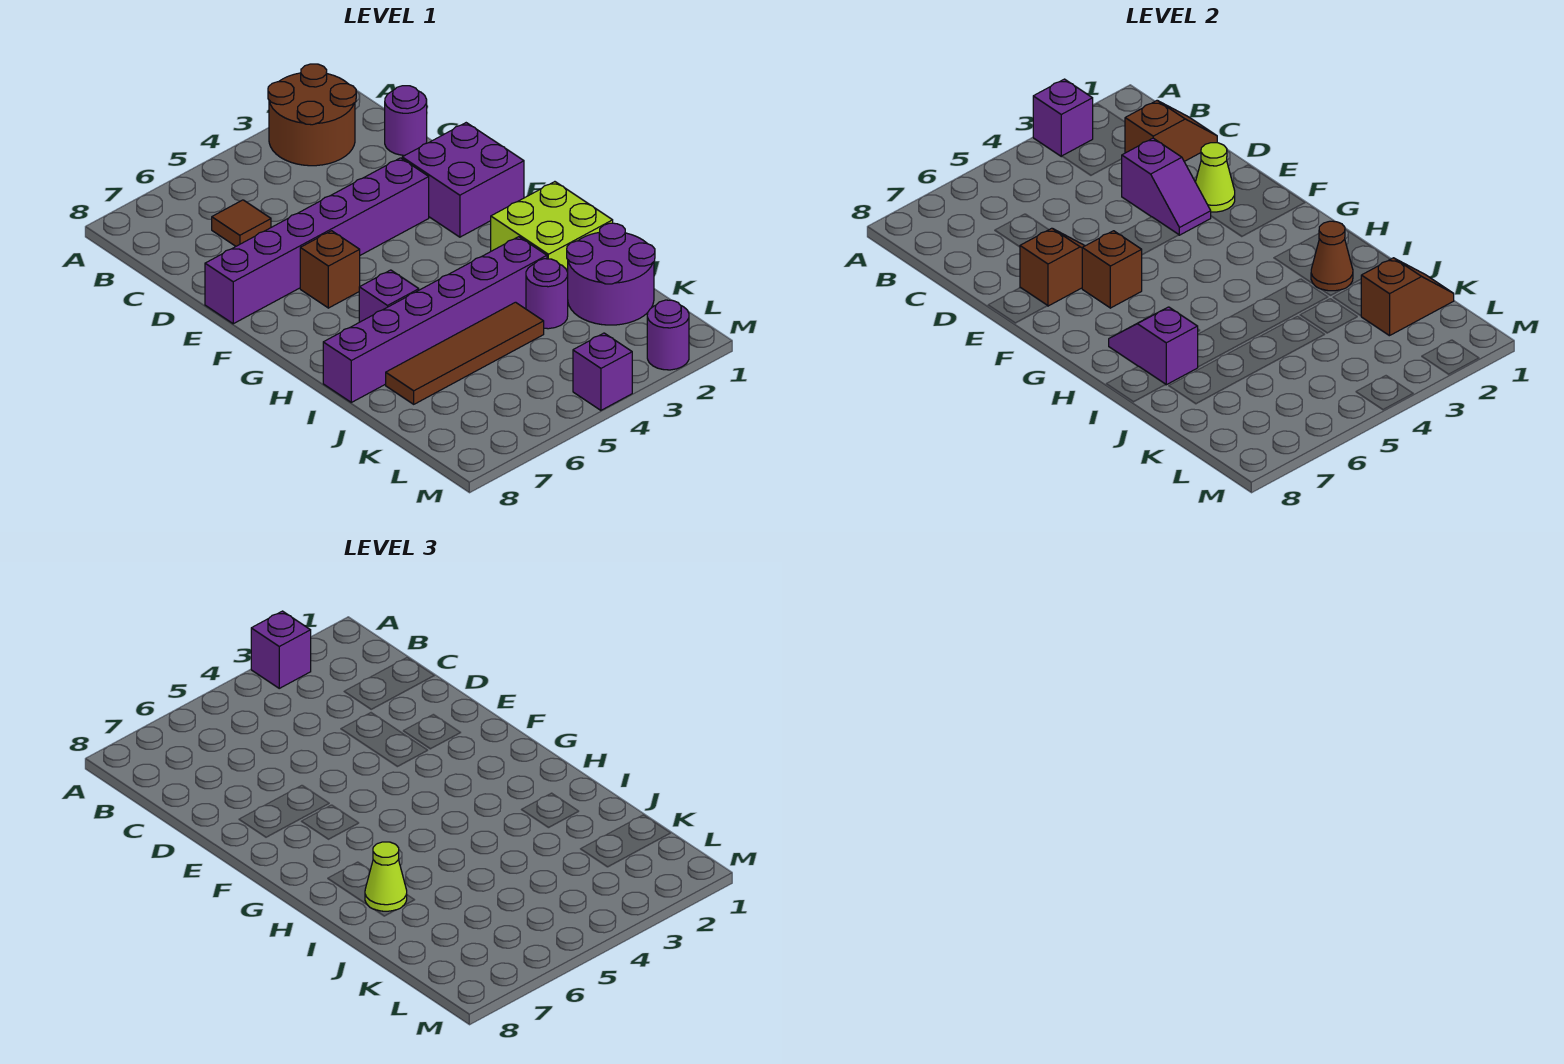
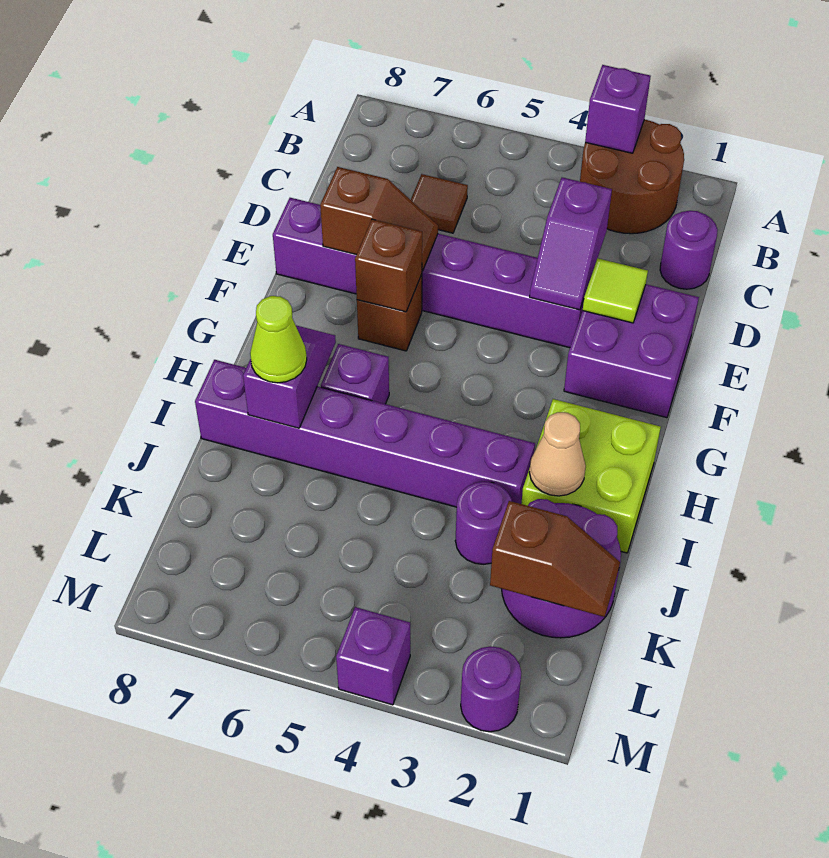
purple brick A3 level 3 -> none
brown slope C1:C2 level 2 top 2 -> none
lime cone E2 level 2 -> lime tile E2 level 2
brown cone I2 level 2 -> tan cone I2 level 2
brown tile J4:J7 level 1 -> none

